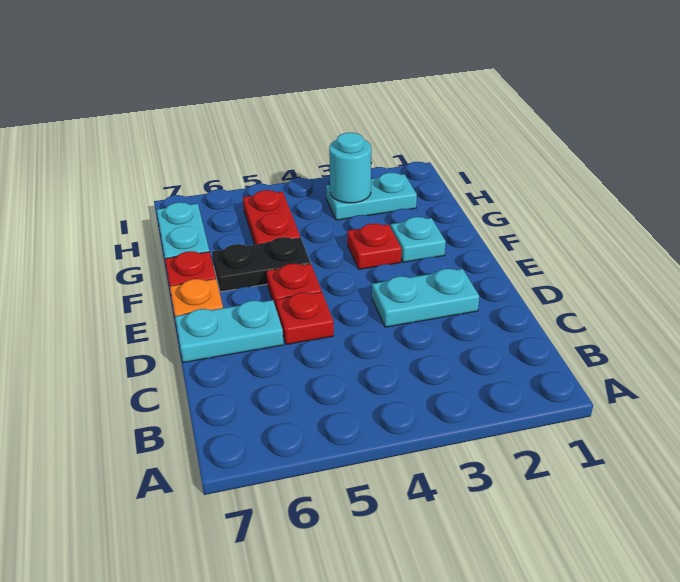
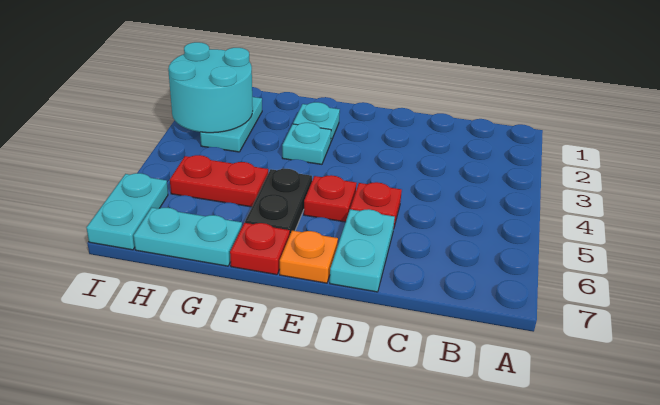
cyan plate D2:D3 level 1 -> cyan plate I6:I7 level 1
red plate F3 level 1 -> cyan plate F3 level 1
cyan round brick H3 level 2 -> cyan round brick H2:I3 level 2

